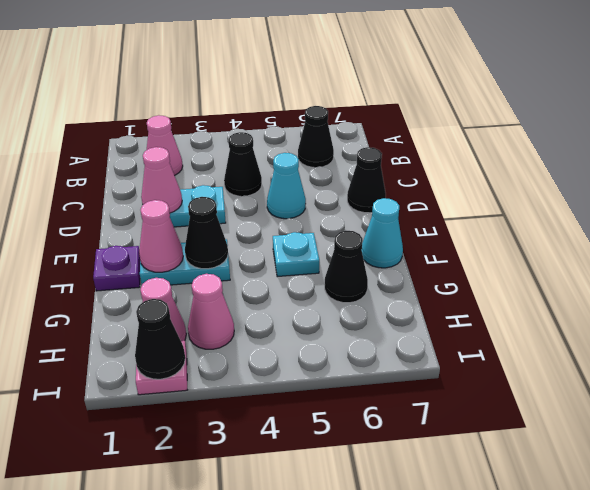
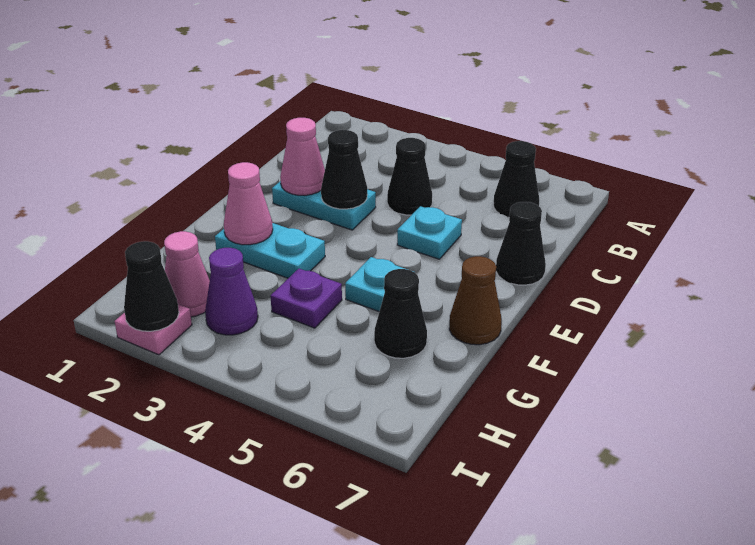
pink cone B2 level 1 -> none
cyan cone D5 level 1 -> cyan plate D5 level 1
purple plate F1 level 1 -> purple plate G4 level 1
black cone F3 level 2 -> black cone D3 level 2
cyan cone F7 level 1 -> brown cone F7 level 1
pink cone H3 level 1 -> purple cone H3 level 1

